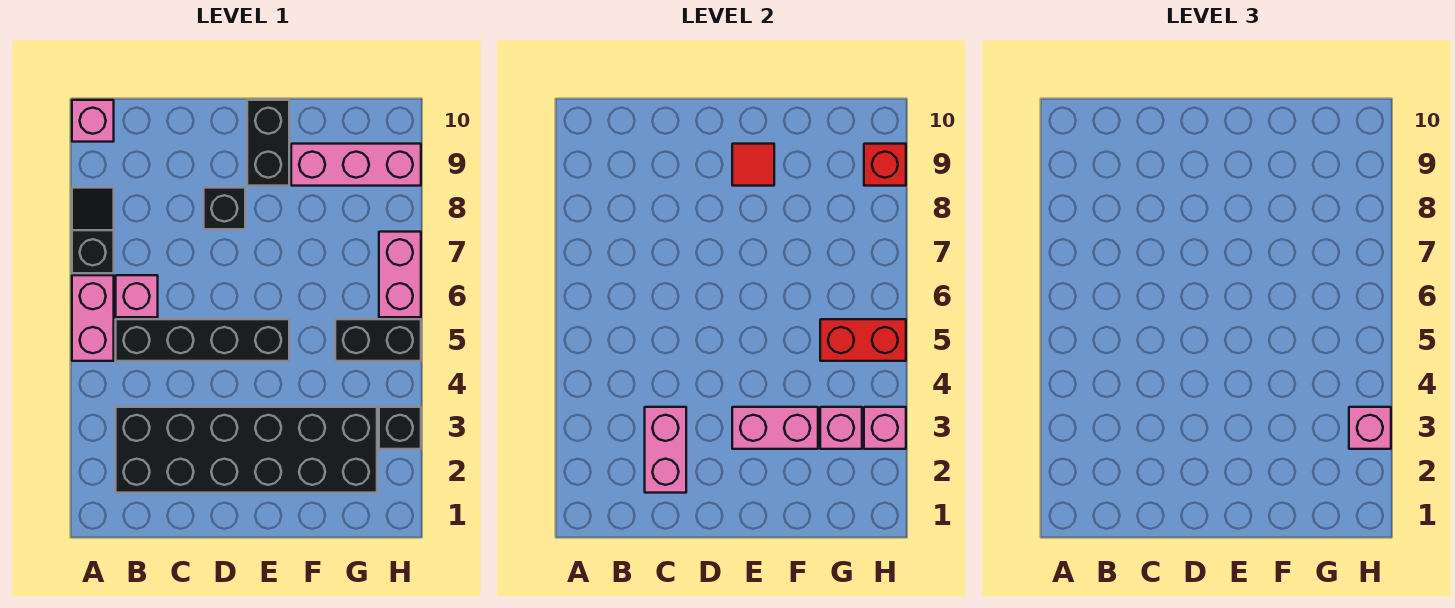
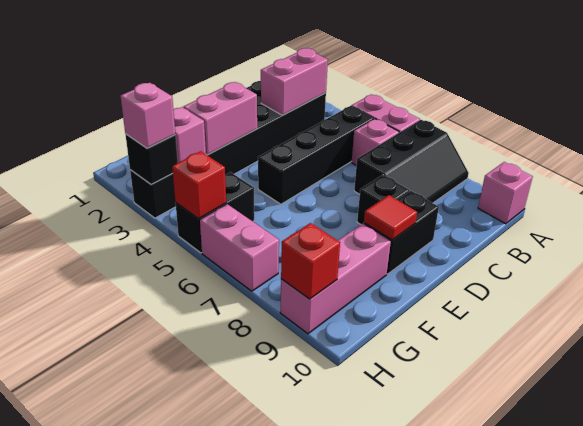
black slope A7:A8 level 1 top 7 -> black slope A7:C8 level 1 top 7
pink brick C2:C3 level 2 -> pink brick B3:C3 level 2
black brick E9:E10 level 1 -> black brick D9:E9 level 1
red brick G5:H5 level 2 -> red brick H5 level 2
pink brick H3 level 2 -> black brick H3 level 2

